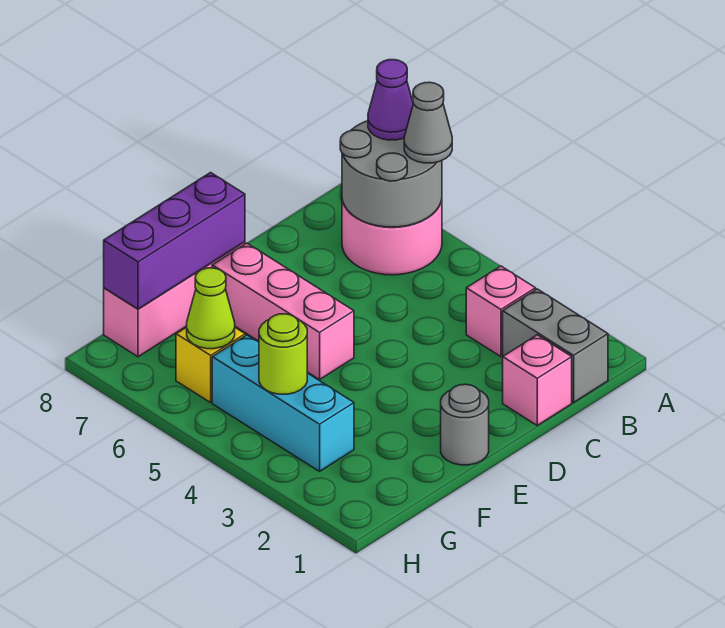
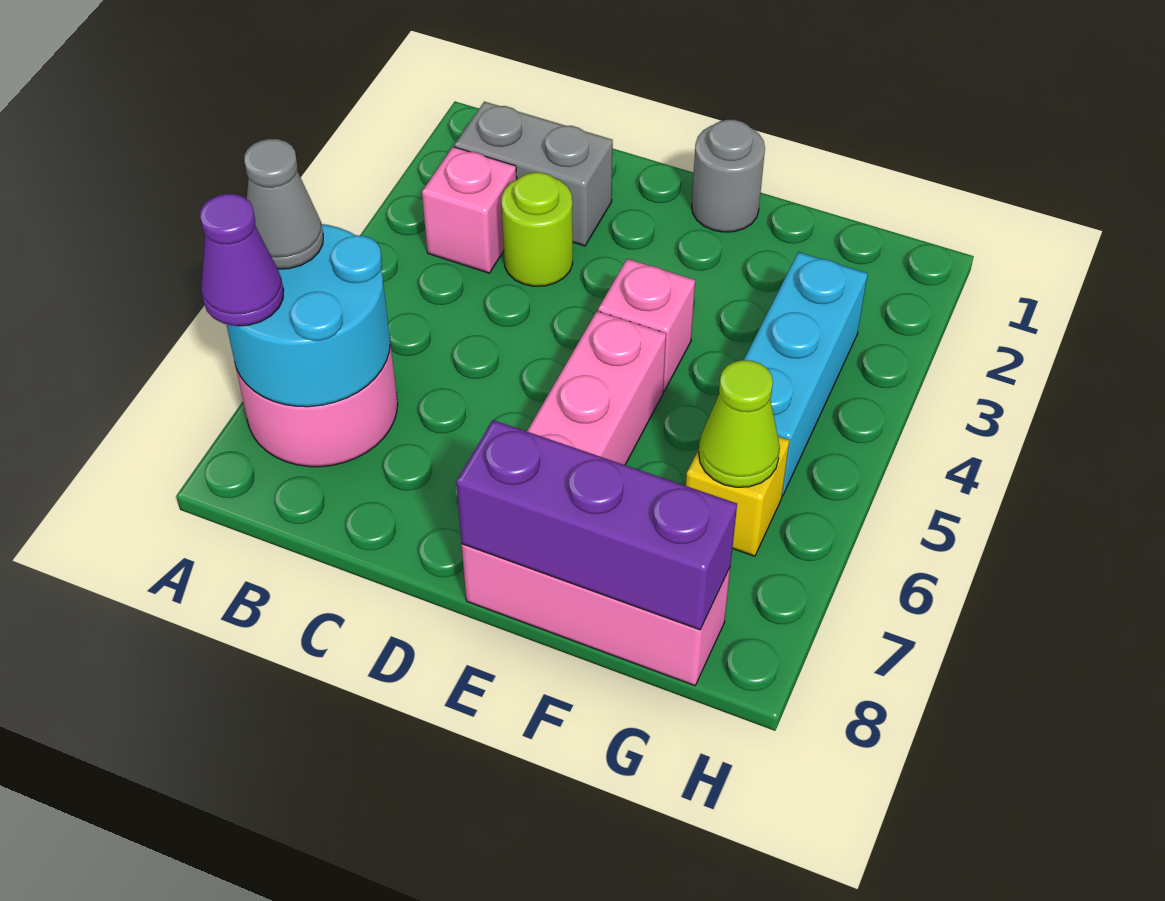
grey round brick A6:B7 level 2 -> cyan round brick A6:B7 level 2
grey brick B1:B2 level 1 -> grey brick B2:C2 level 1
pink brick C1 level 1 -> pink brick E4 level 1
lime round brick G4 level 2 -> lime round brick C3 level 1

